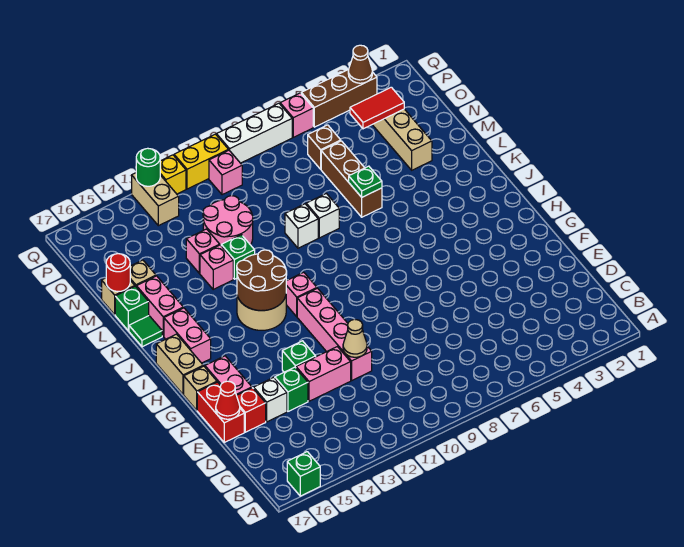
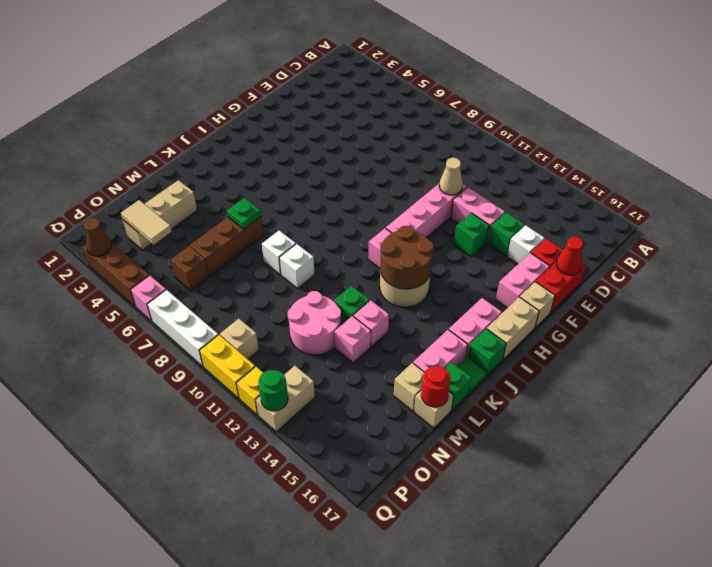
green brick A16 level 1 -> green brick J17 level 1
red tile O3:O4 level 2 -> tan tile O3:O4 level 2
pink brick P10 level 1 -> tan brick P10 level 1

